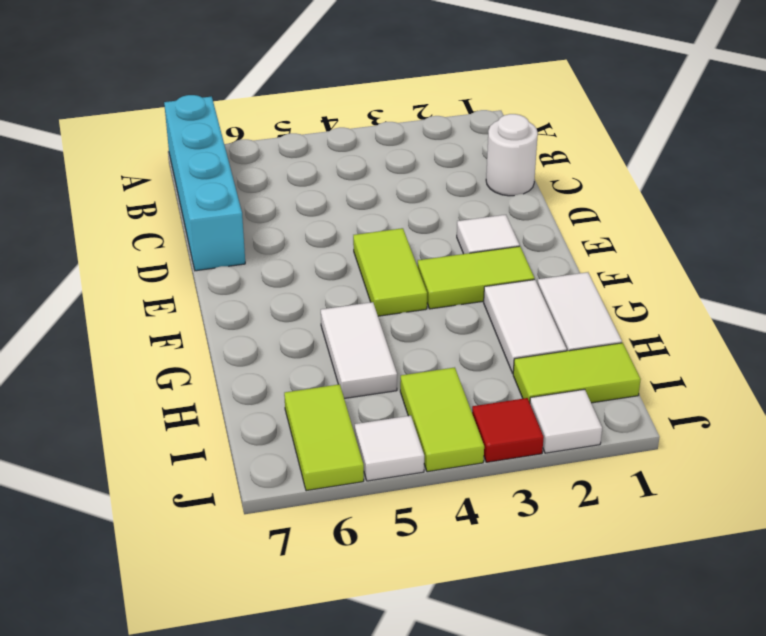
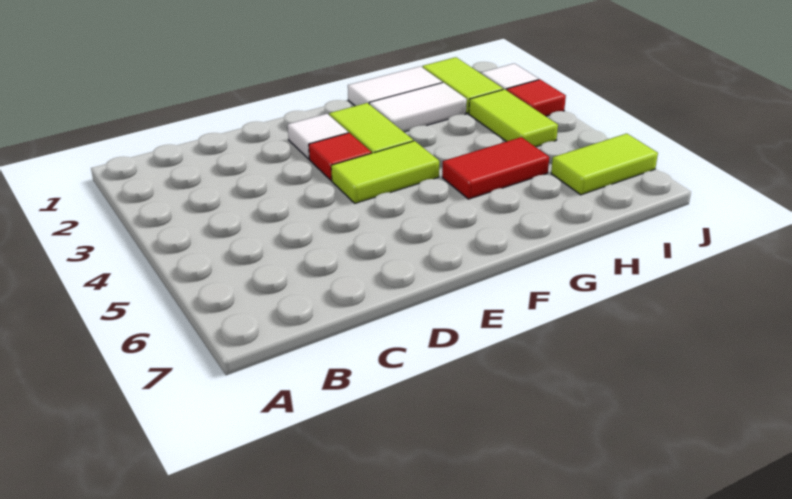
cyan brick A7:D7 level 1 -> none
white round brick C1 level 1 -> none
none -> red tile E3 level 1
white tile G5:H5 level 1 -> red tile G5:H5 level 1
lime tile I4:J4 level 1 -> lime tile I3:I4 level 1
white tile J5 level 1 -> none

